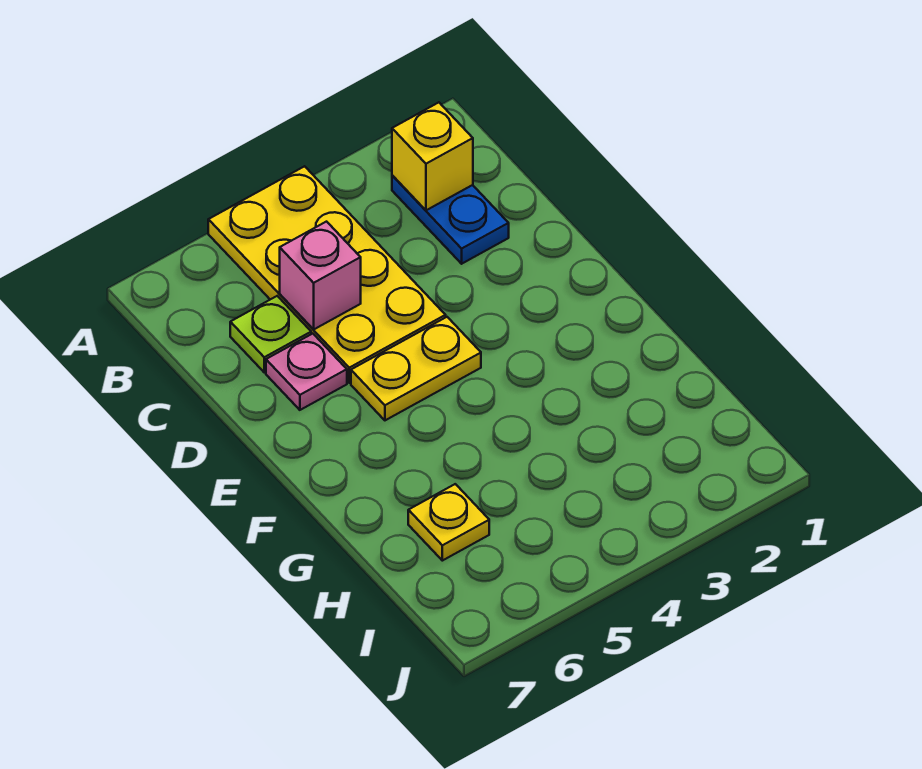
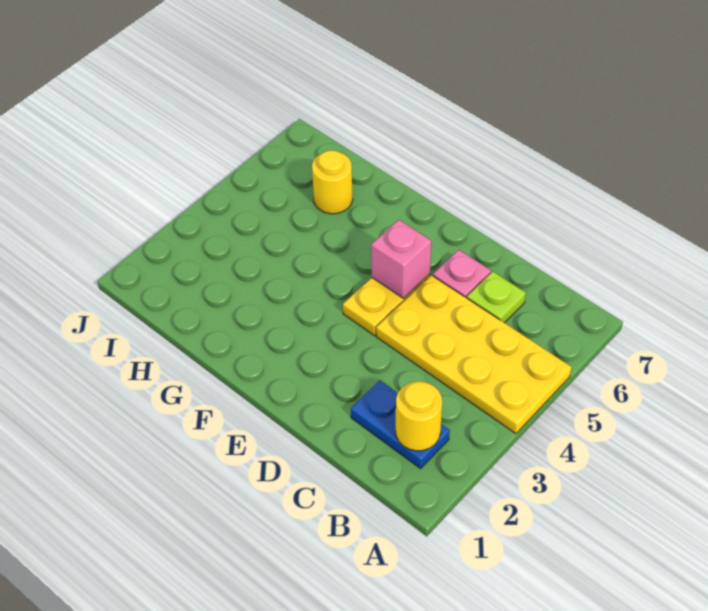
yellow brick B2 level 2 -> yellow round brick B2 level 2
pink brick C5 level 2 -> pink brick E5 level 2
yellow plate H6 level 1 -> yellow round brick H6 level 1

